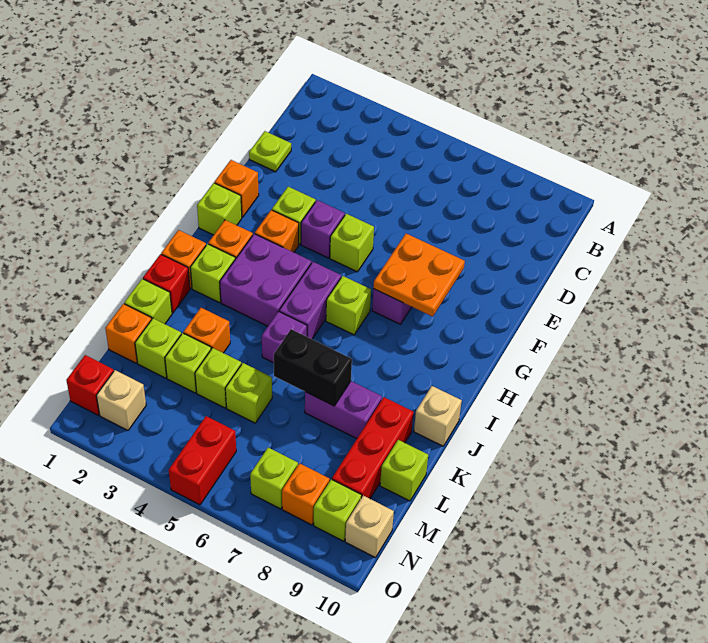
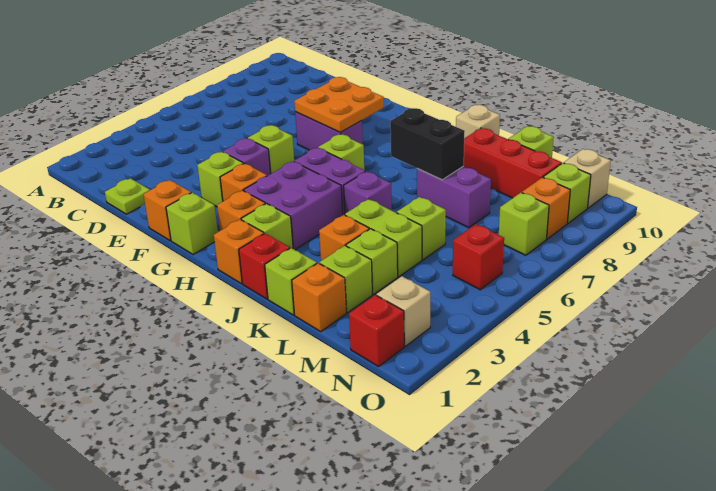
black brick K6:K7 level 2 -> black brick J7:K7 level 2
purple brick K7:K8 level 1 -> purple brick K7:L7 level 1
lime brick L4 level 1 -> lime brick K4:L4 level 1
red brick N5:O5 level 1 -> red brick N5 level 1

